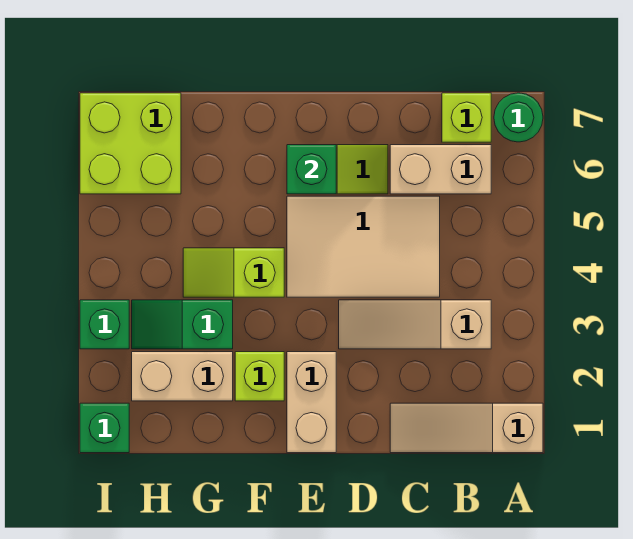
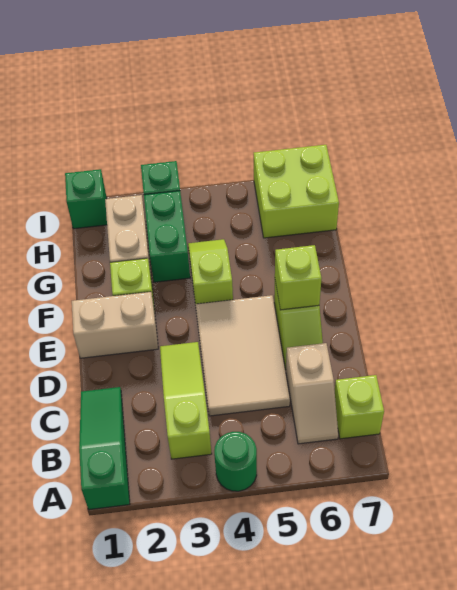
tan slope A1:C1 level 1 top A -> green slope A1:C1 level 1 top A
green round brick A7 level 1 -> green round brick A4 level 1
tan slope B3:D3 level 1 top B -> lime slope B3:D3 level 1 top B
tan brick B6:C6 level 1 -> tan slope B6:C6 level 1 top C
green brick E6 level 2 -> lime brick E6 level 2
green slope G3:H3 level 1 top G -> green brick G3:H3 level 1

